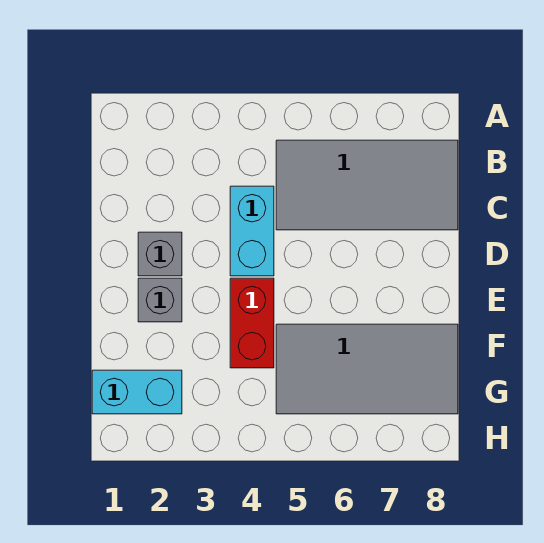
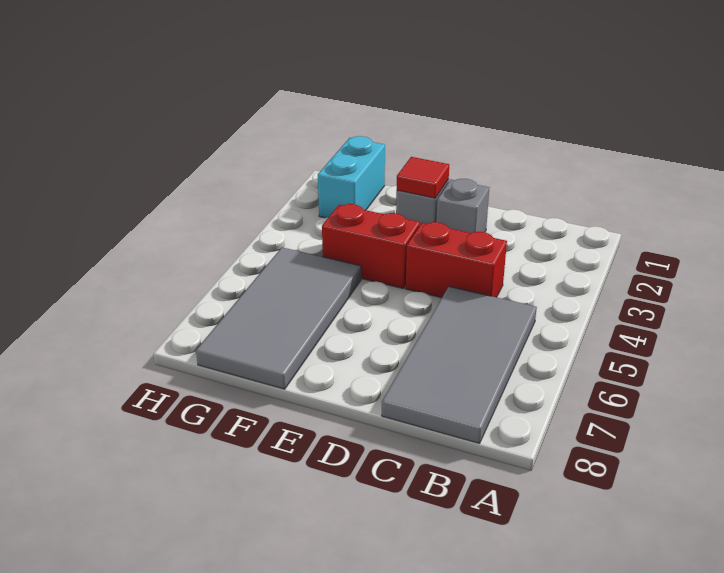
cyan brick C4:D4 level 1 -> red brick C4:D4 level 1
none -> red tile E2 level 2

